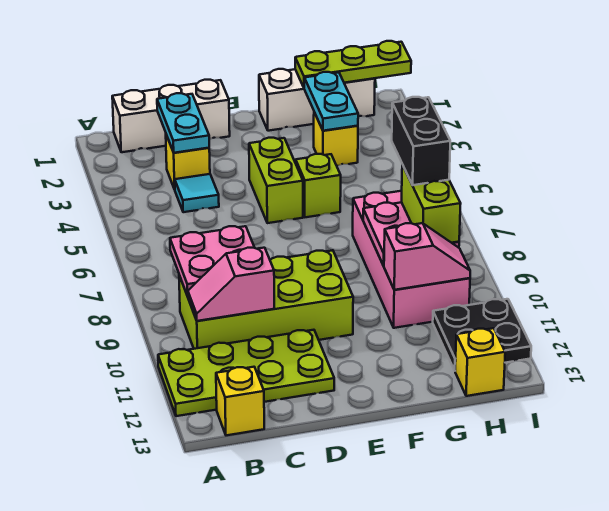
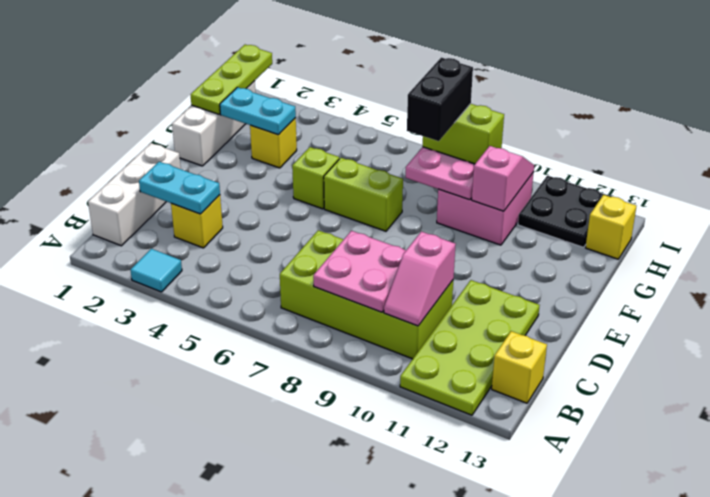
lime brick B9:E10 level 1 -> lime brick B7:C10 level 1
cyan tile C4 level 1 -> cyan tile A3 level 1
lime brick E4:E5 level 1 -> lime brick F6:F7 level 1
pink brick G7:H10 level 1 -> pink brick G9:H10 level 1
black brick H7:H8 level 4 -> black brick G8:H8 level 4

